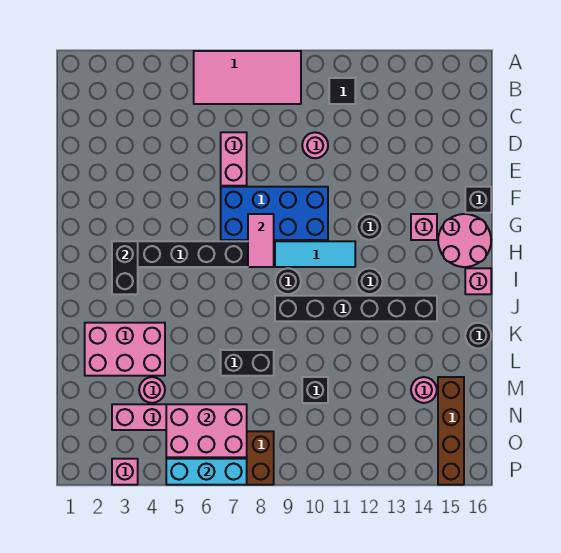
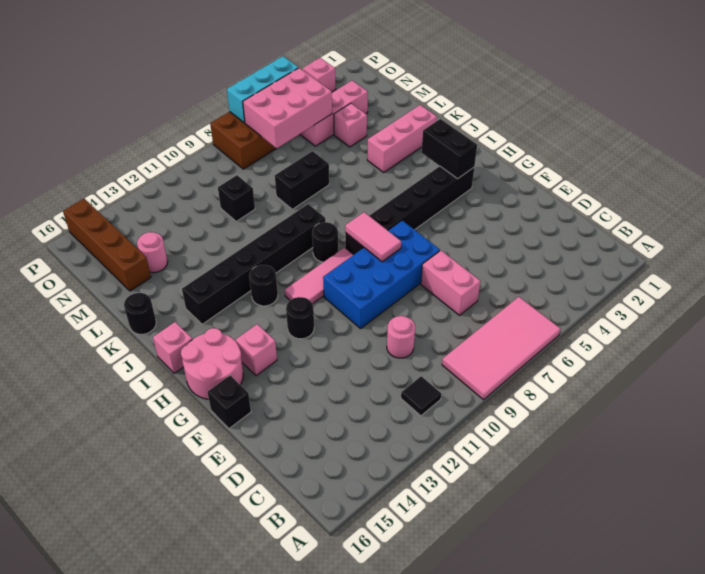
cyan tile H9:H11 level 1 -> pink tile H9:H11 level 1
pink brick K2:L4 level 1 -> pink brick K2:K4 level 1
pink round brick M4 level 1 -> pink brick M4 level 1

